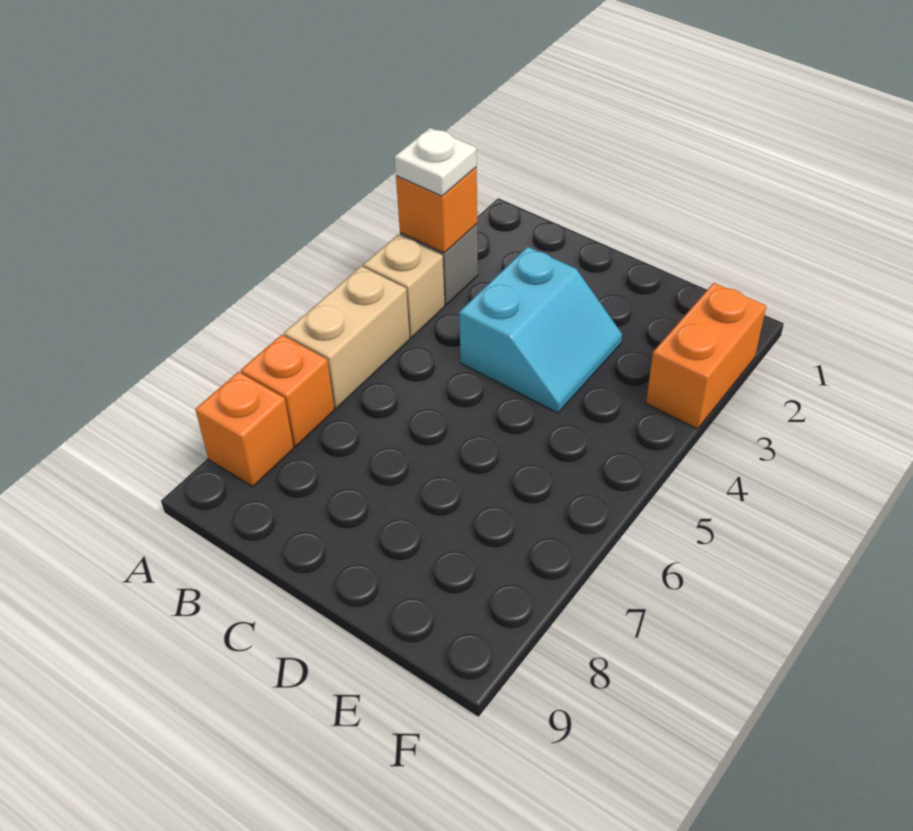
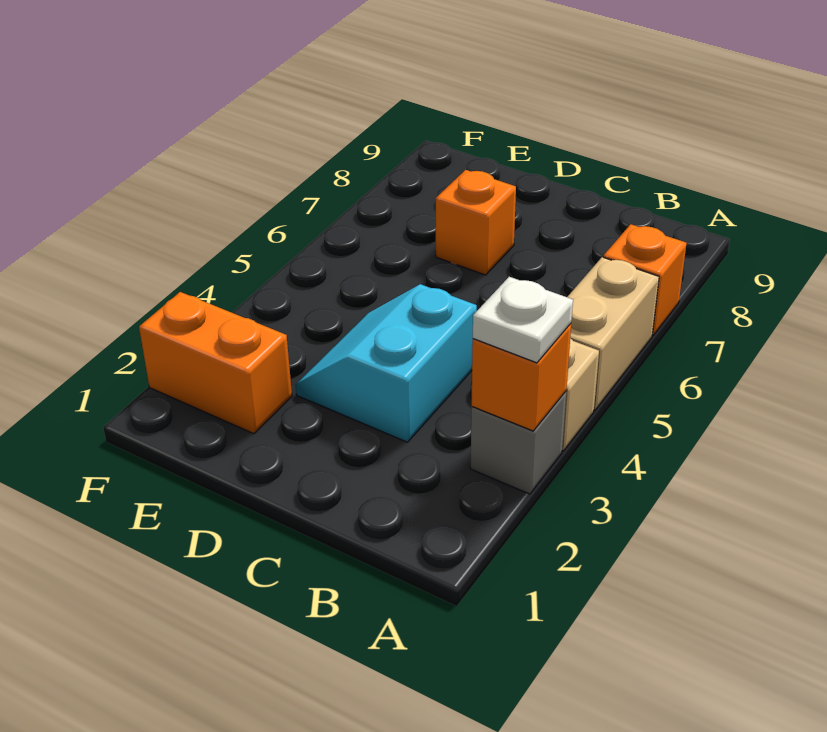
orange brick A8 level 1 -> orange brick D7 level 1
orange brick F2:F3 level 1 -> orange brick E2:F2 level 1

